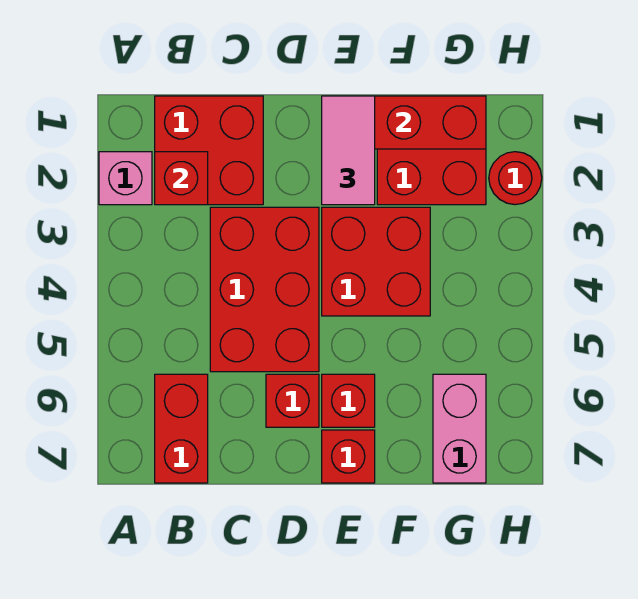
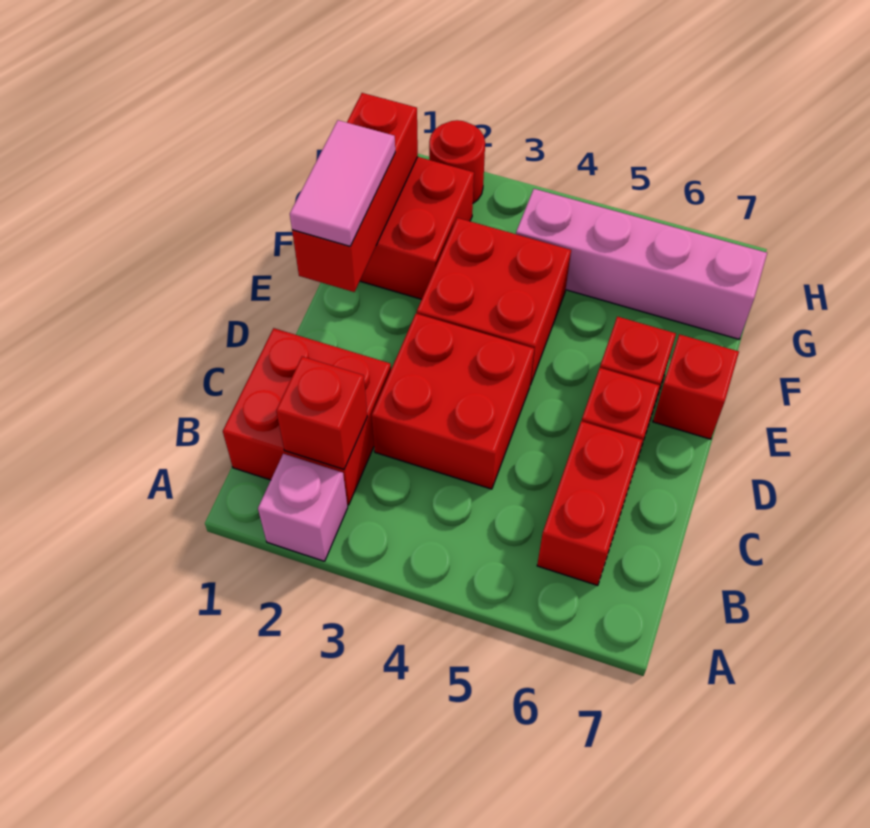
red brick B6:B7 level 1 -> red brick B6:C6 level 1
red brick C3:D5 level 1 -> red brick C3:D4 level 1
pink tile E1:E2 level 3 -> pink tile E1:F1 level 3
pink brick G6:G7 level 1 -> pink brick G4:G7 level 1

